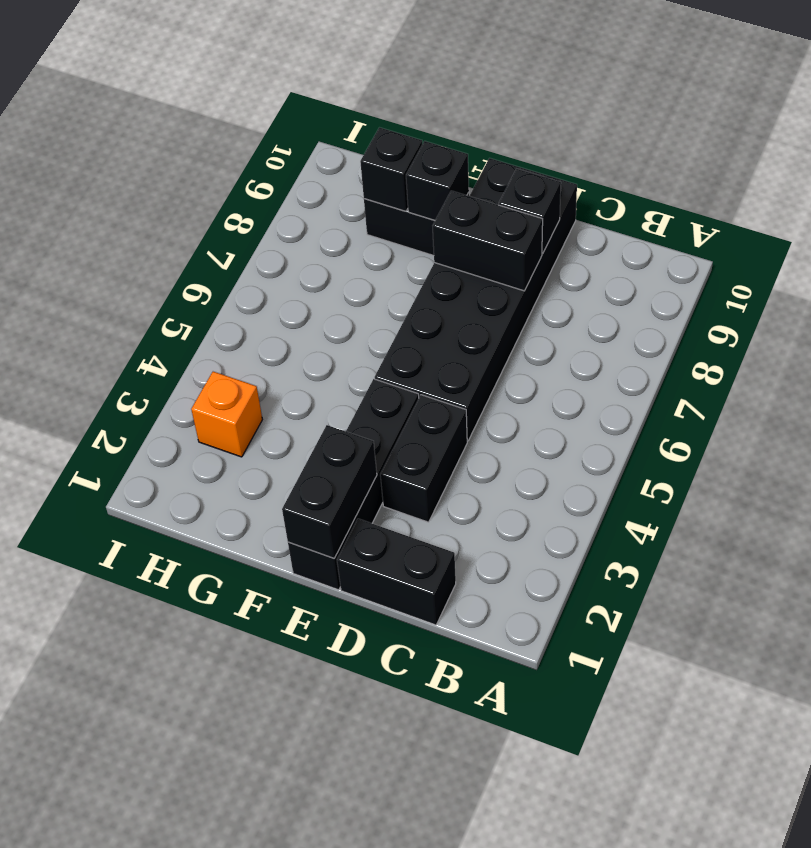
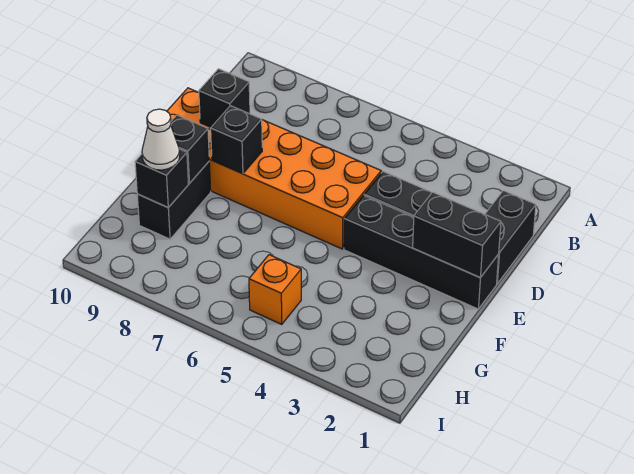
black brick D5:E10 level 1 -> orange brick D5:E10 level 1
black brick D8:E8 level 2 -> black brick E8 level 2
none -> white cone G9 level 3
orange brick H3 level 1 -> orange brick H5 level 1

